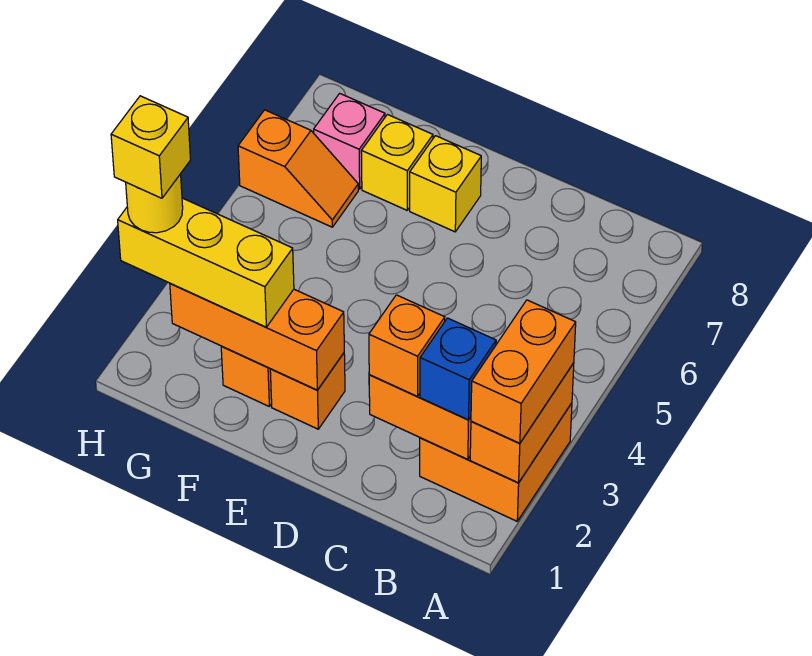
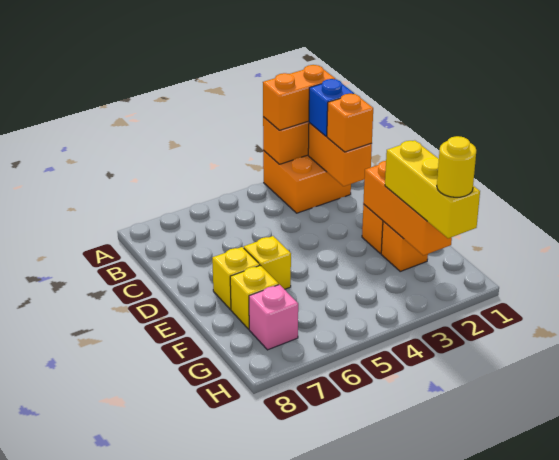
orange slope G6:H6 level 1 top H -> none
yellow brick H2 level 5 -> yellow brick E6 level 1

